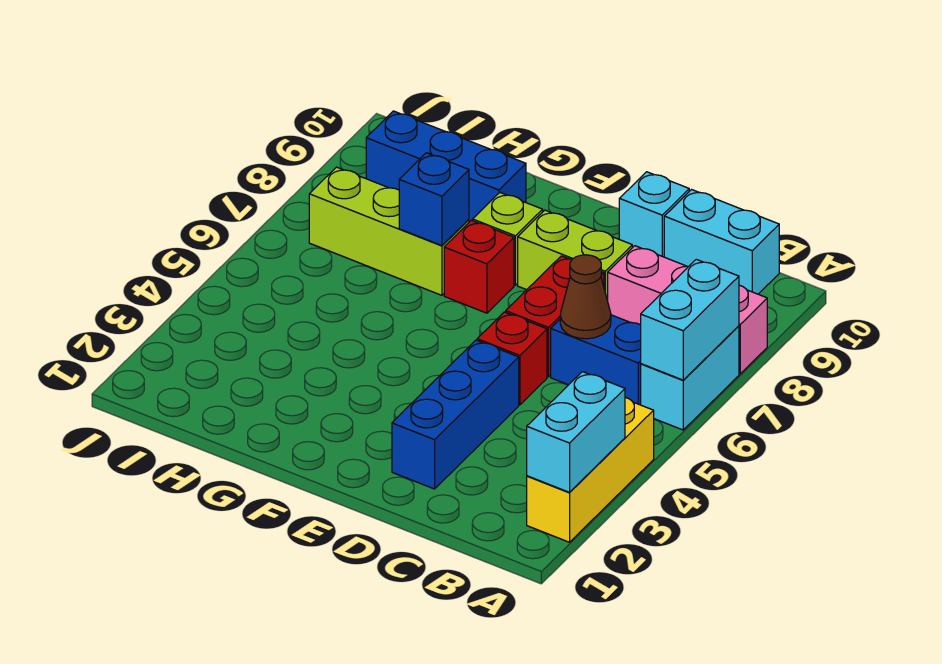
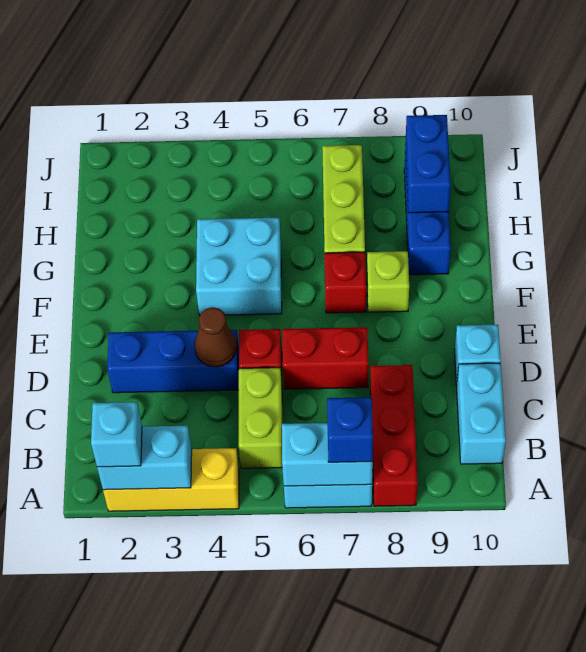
none -> cyan brick A2 level 3
pink brick A8:C8 level 1 -> red brick A8:C8 level 1
blue brick B6:C6 level 1 -> blue brick H9:I9 level 2
brown cone C6 level 2 -> brown cone D4 level 2
lime brick D8:E8 level 1 -> lime brick B5:C5 level 1
none -> cyan brick F4:G5 level 1
blue brick G7 level 2 -> blue brick A7 level 3

